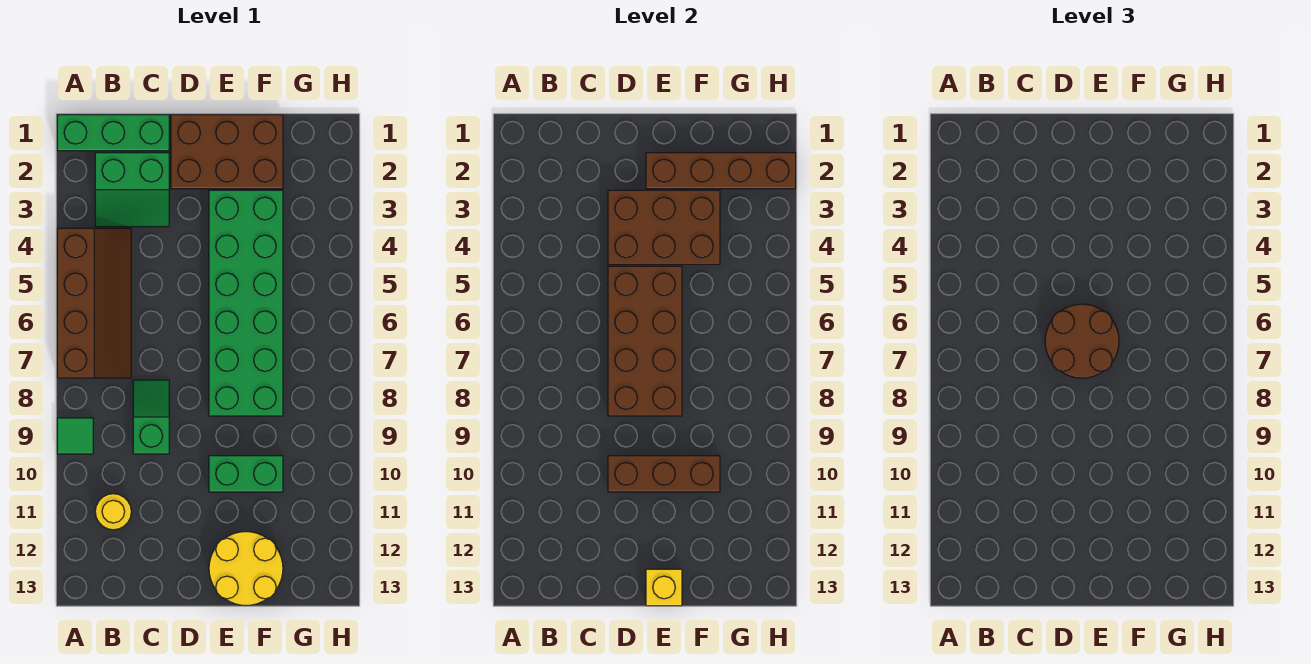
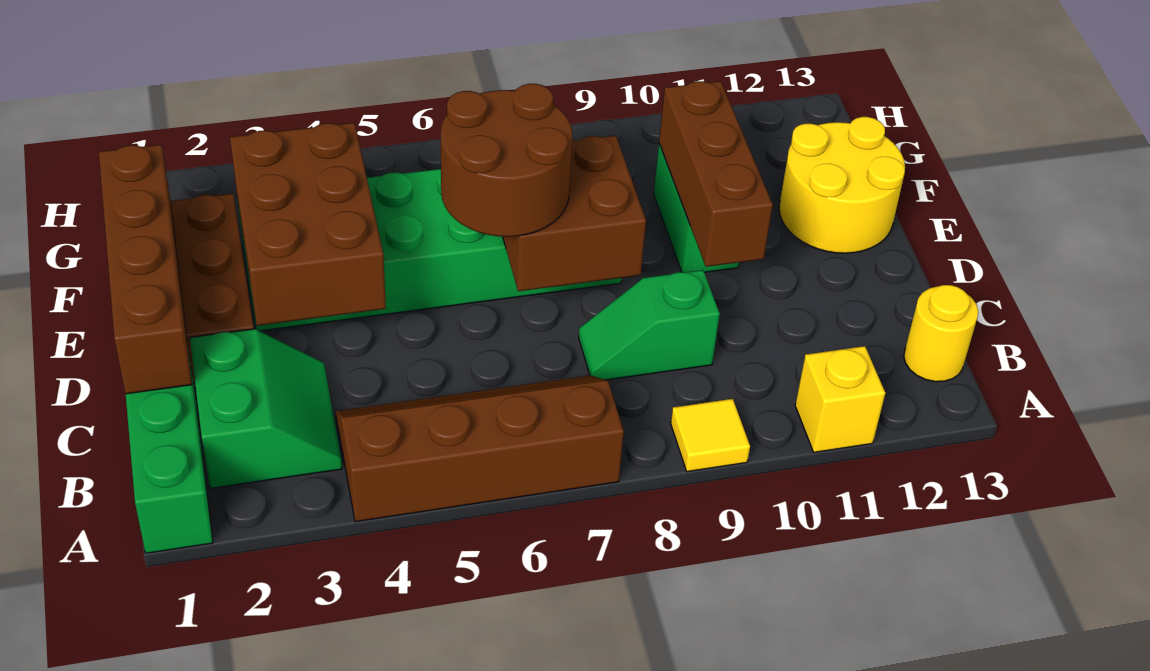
green tile A9 level 1 -> yellow tile A9 level 1
yellow round brick B11 level 1 -> yellow round brick B13 level 1
brown brick D5:E8 level 2 -> brown brick D7:E8 level 2
brown brick E2:H2 level 2 -> brown brick C1:F1 level 2
yellow brick E13 level 2 -> yellow brick A11 level 1

